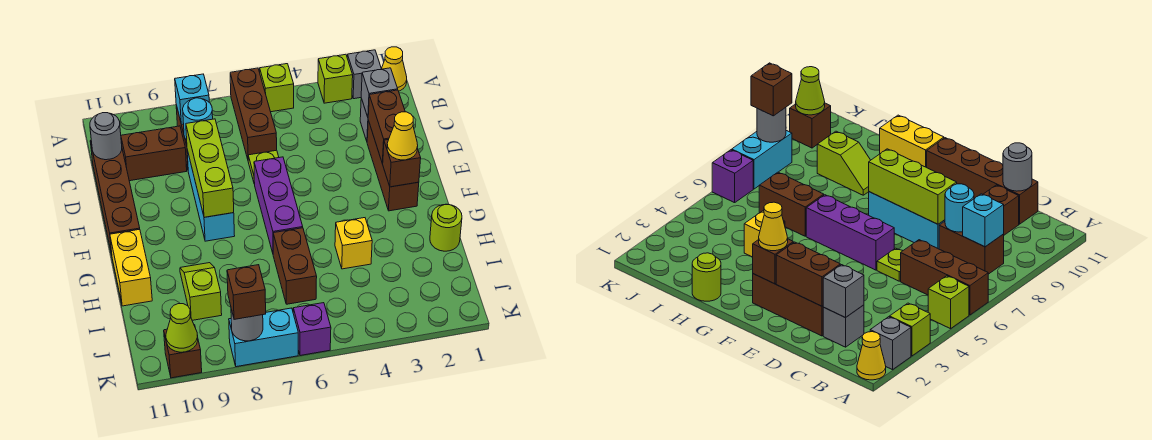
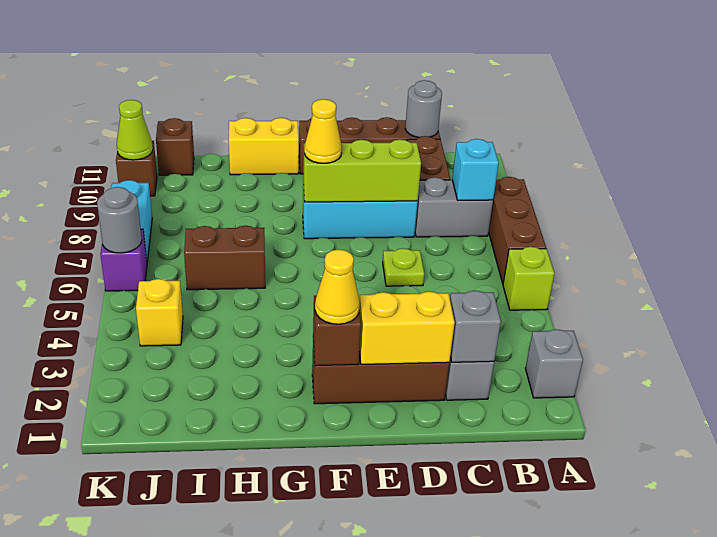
yellow cone A1 level 1 -> yellow cone F8 level 3
lime brick A3 level 1 -> none
brown brick A6:C6 level 1 -> brown brick A6:A8 level 1
brown brick B8:C8 level 1 -> grey brick B8:C8 level 1
cyan round brick C8 level 2 -> none
brown brick D2:E2 level 2 -> yellow brick D2:E2 level 2
purple brick E6:G6 level 1 -> none
lime round brick H1 level 1 -> none
yellow brick H4 level 1 -> yellow brick J4 level 1
lime slope H9:I9 level 1 top I -> none
grey round brick K8 level 2 -> grey round brick K6 level 2
brown brick K8 level 3 -> brown brick J11 level 1

